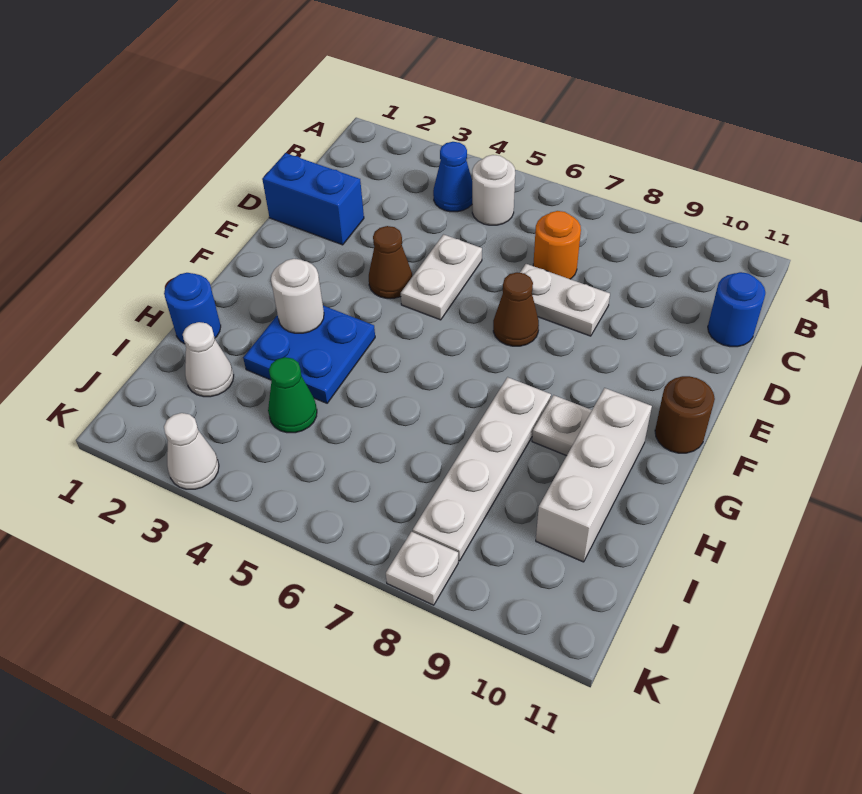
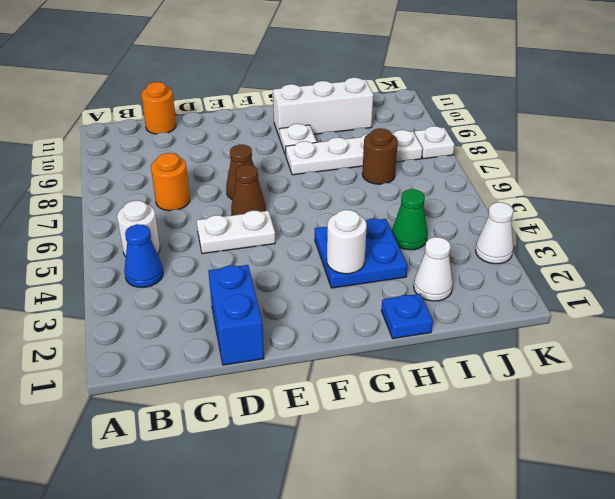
blue round brick C11 level 1 -> orange round brick C11 level 1
white plate D7:D8 level 1 -> none
brown cone E4 level 1 -> brown cone E6 level 1
brown round brick F11 level 1 -> brown round brick I7 level 1
blue round brick H1 level 1 -> blue plate H1 level 1

